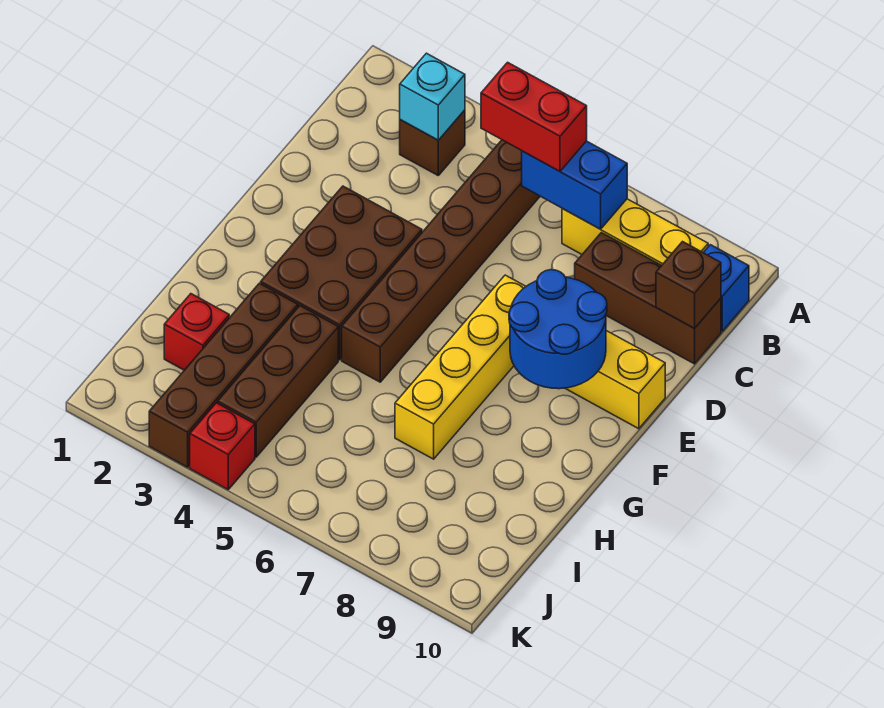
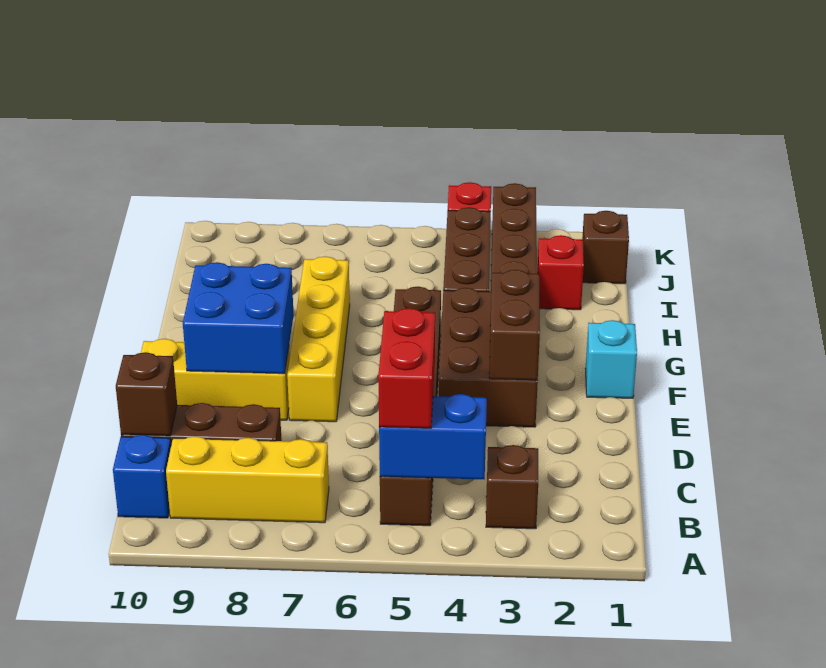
cyan brick B3 level 2 -> cyan brick F1 level 1
red brick B5:B6 level 3 -> red brick B5:C5 level 3
blue brick B6:B7 level 2 -> blue brick B4:B5 level 2
none -> brown brick E3:F3 level 2
blue round brick E8:F9 level 2 -> blue brick E8:F9 level 2
none -> brown brick J1 level 1

